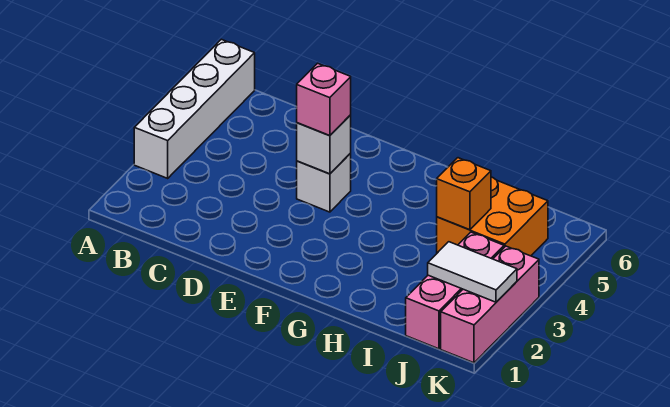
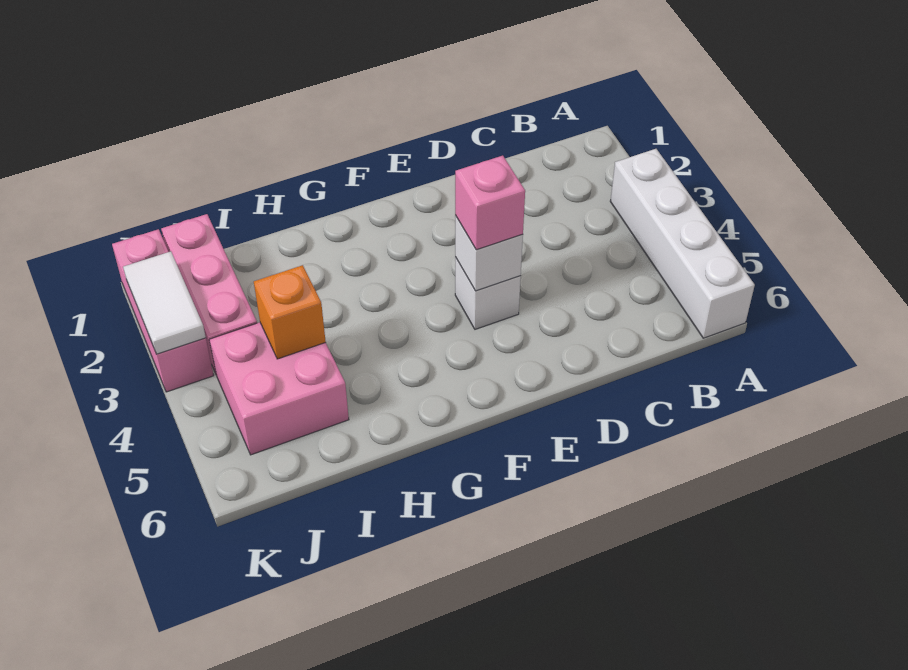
orange brick I4:J5 level 1 -> pink brick I4:J5 level 1
white tile J2:K2 level 2 -> white tile K2:K3 level 2

